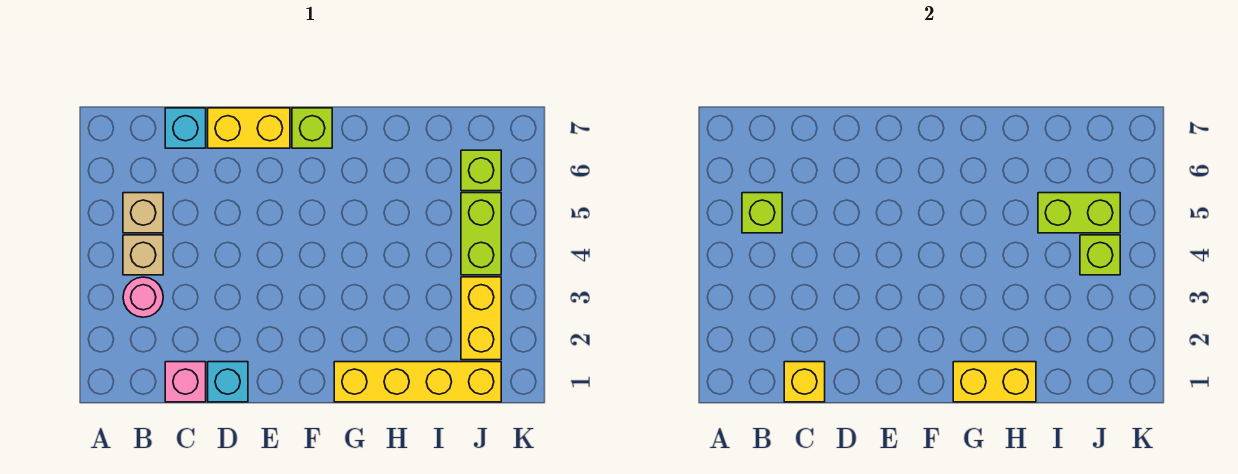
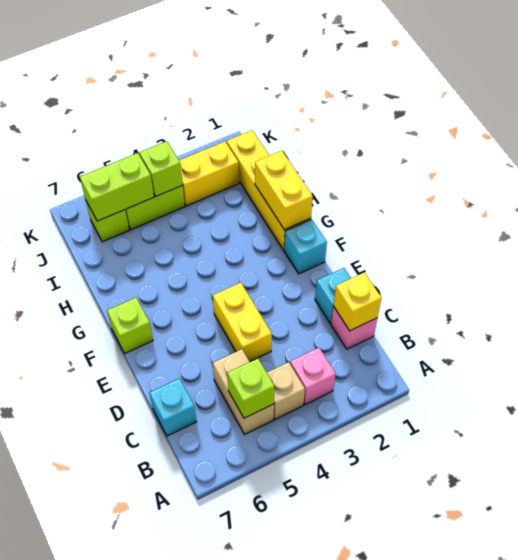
pink round brick B3 level 1 -> pink brick B3 level 1
tan brick B5 level 1 -> tan brick B5:C5 level 1
yellow brick D7:E7 level 1 -> yellow brick D4:E4 level 1
none -> cyan brick F1 level 1
lime brick I5:J5 level 2 -> lime brick J5:J6 level 2

